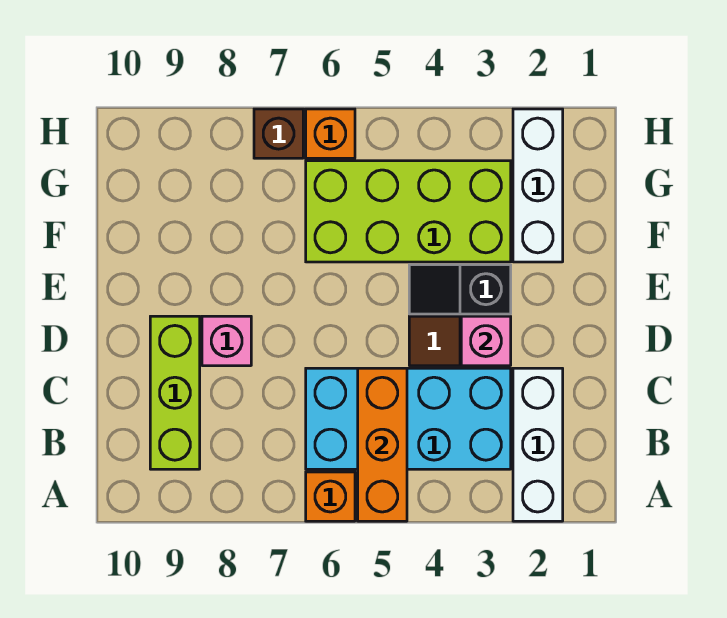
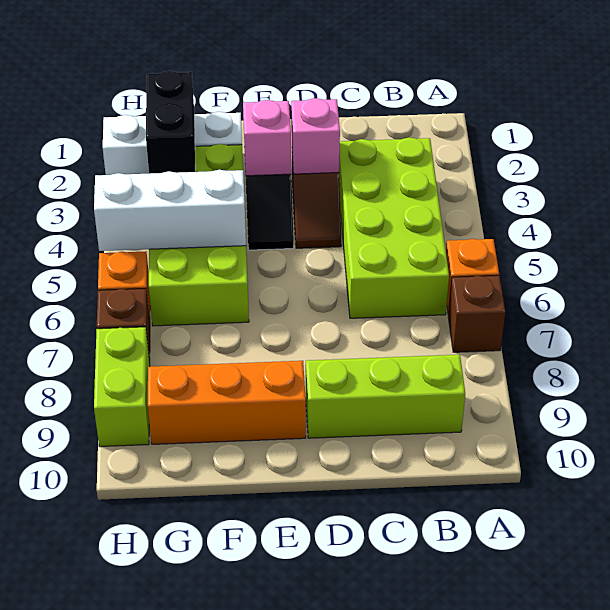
white brick A2:C2 level 1 -> white brick F5:H5 level 2
orange brick A5:C5 level 2 -> orange brick E9:G9 level 1
none -> brown brick A7 level 1
cyan brick B3:C6 level 1 -> lime brick B3:C6 level 1
pink brick D8 level 1 -> pink brick E3 level 2
none -> black brick G2:G3 level 2
none -> lime brick H8:H9 level 1

